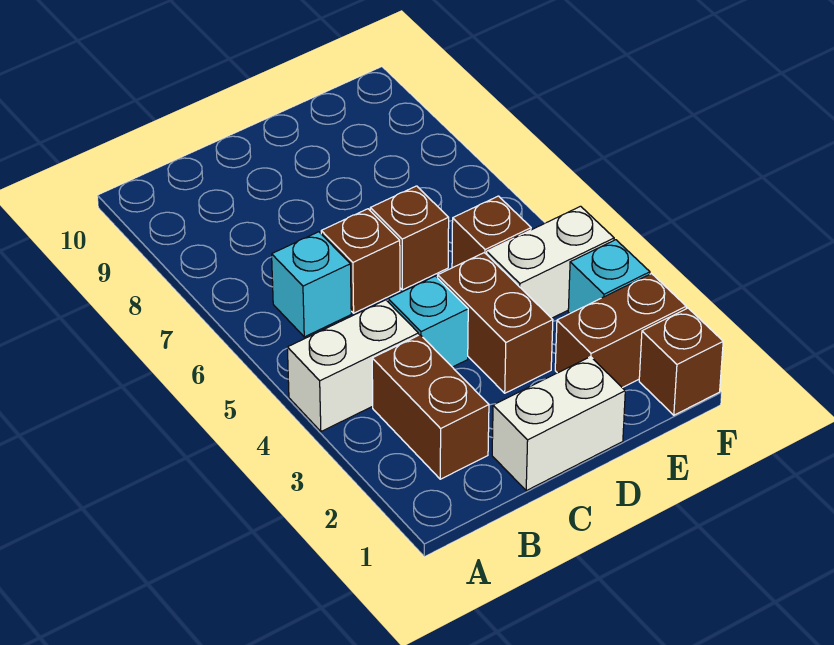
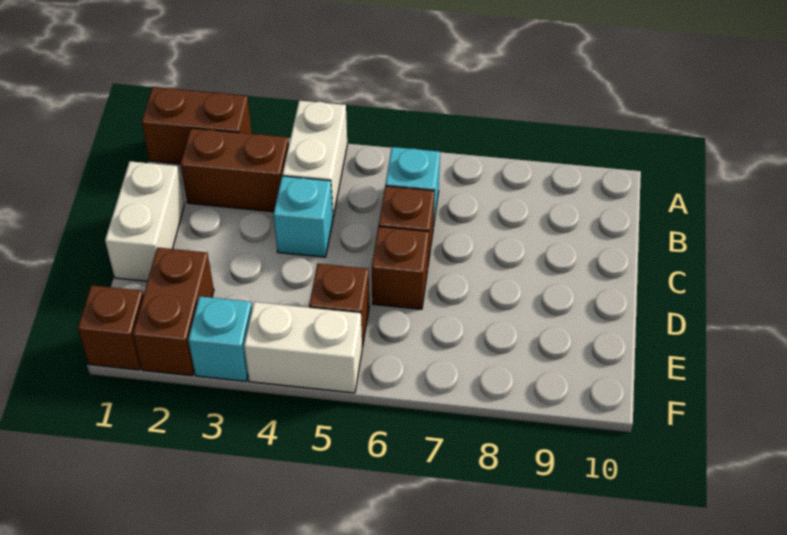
brown brick D3:D4 level 1 -> brown brick A1:A2 level 1
white brick E4:F4 level 1 -> white brick F4:F5 level 1

